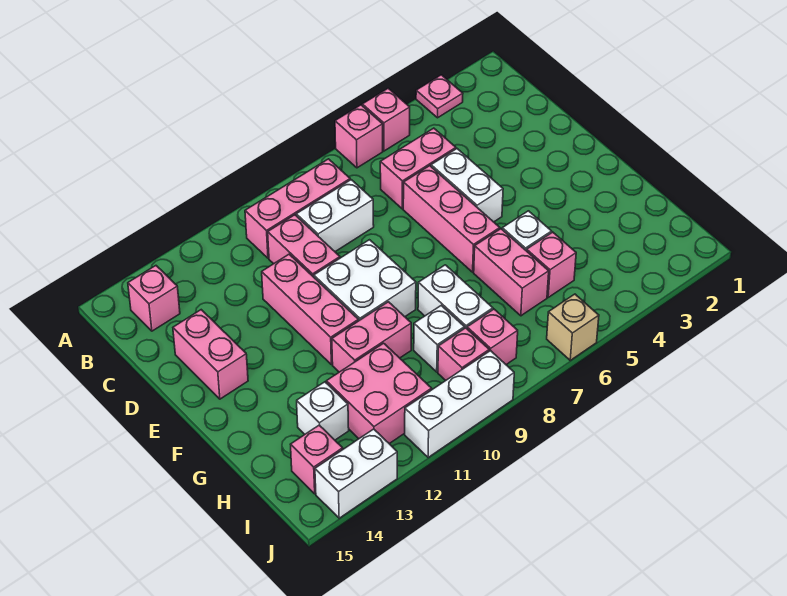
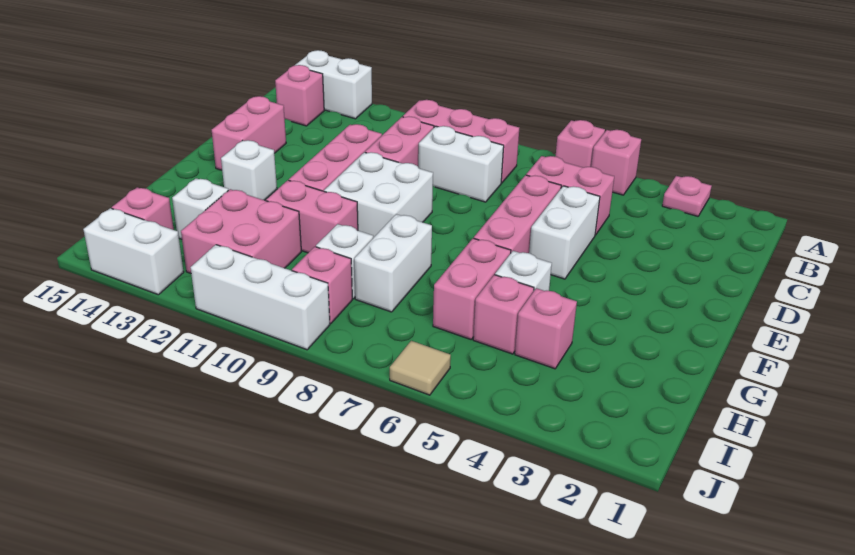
none -> white brick A13:A14 level 1
none -> white brick F13 level 1
pink brick I8 level 1 -> pink brick H4 level 1
tan brick J6 level 1 -> tan tile J6 level 1

